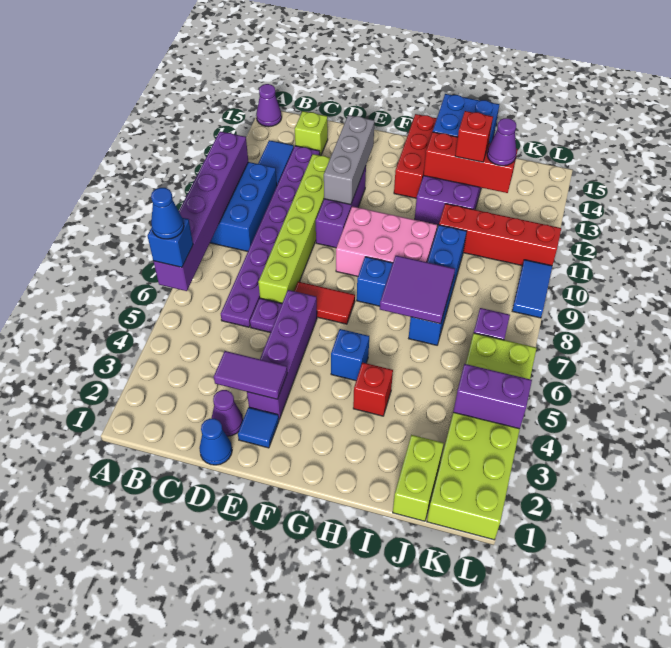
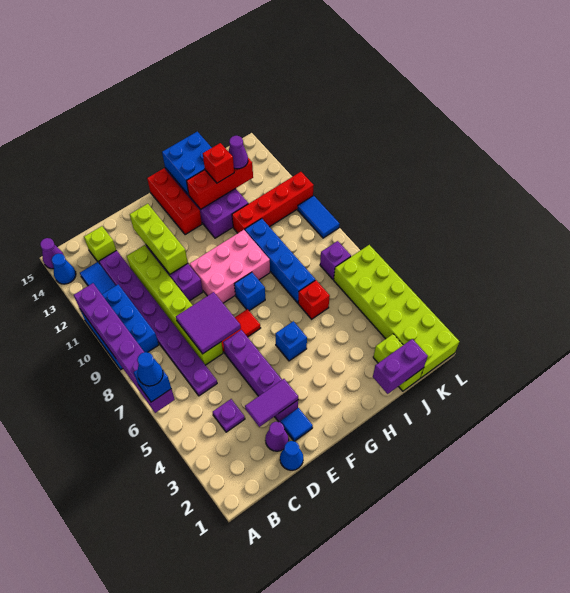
none -> blue cone A14 level 1
purple plate D6 level 1 -> purple plate C4 level 1
grey brick E11:E13 level 2 -> lime brick E11:E13 level 2
red brick H4 level 1 -> red brick I6 level 1
purple tile H7:I8 level 2 -> purple tile D7:E8 level 2
purple brick K4:L4 level 2 -> purple brick I1:J1 level 2

